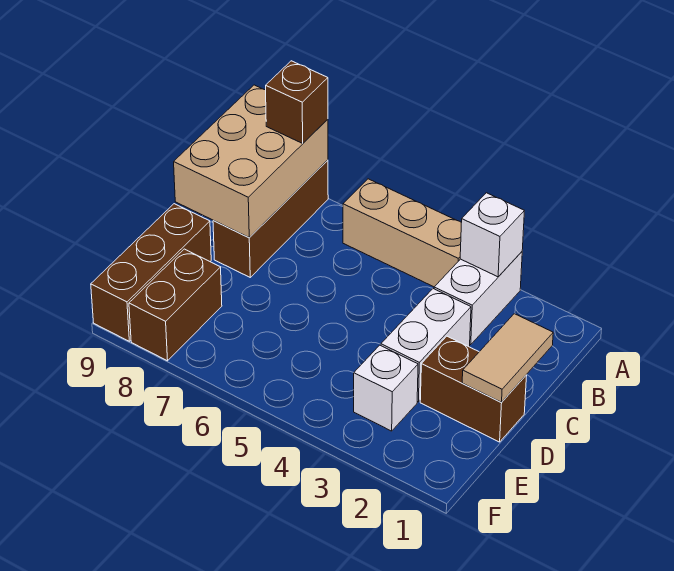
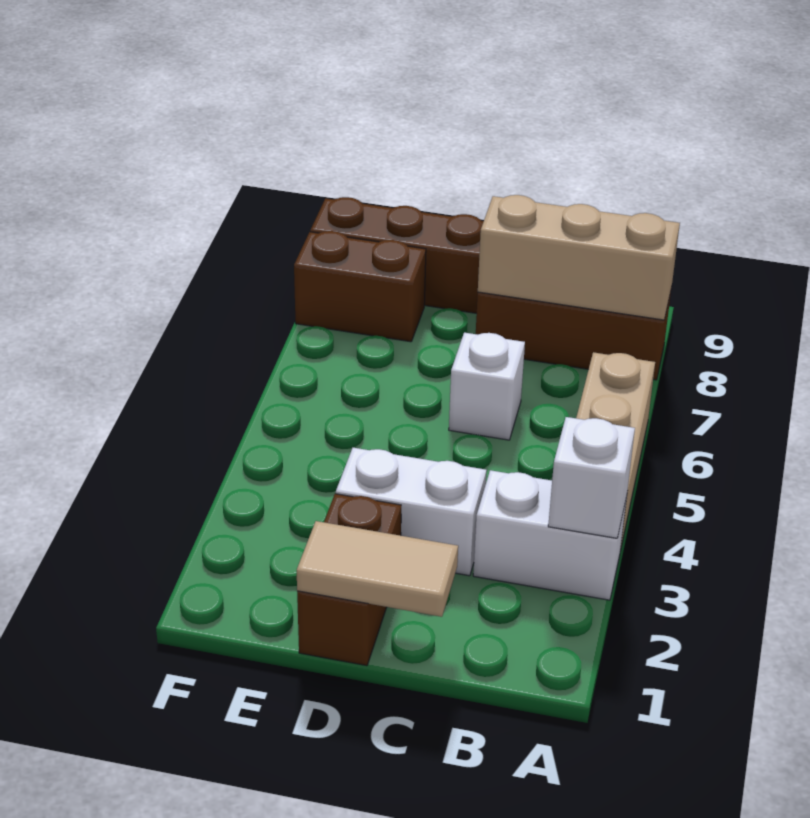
tan brick A8:C9 level 2 -> tan brick A8:C8 level 2
brown brick A8 level 3 -> none
white brick E3 level 1 -> white brick C6 level 1

